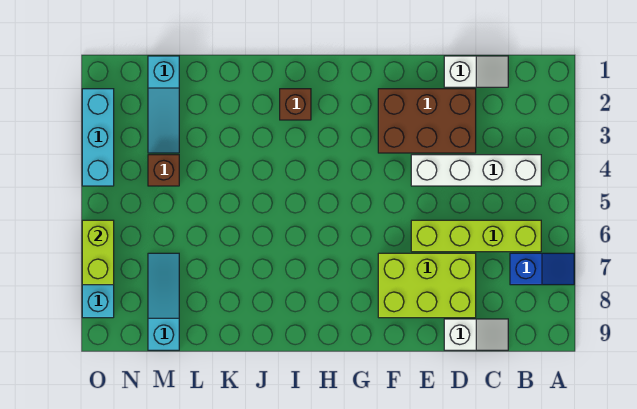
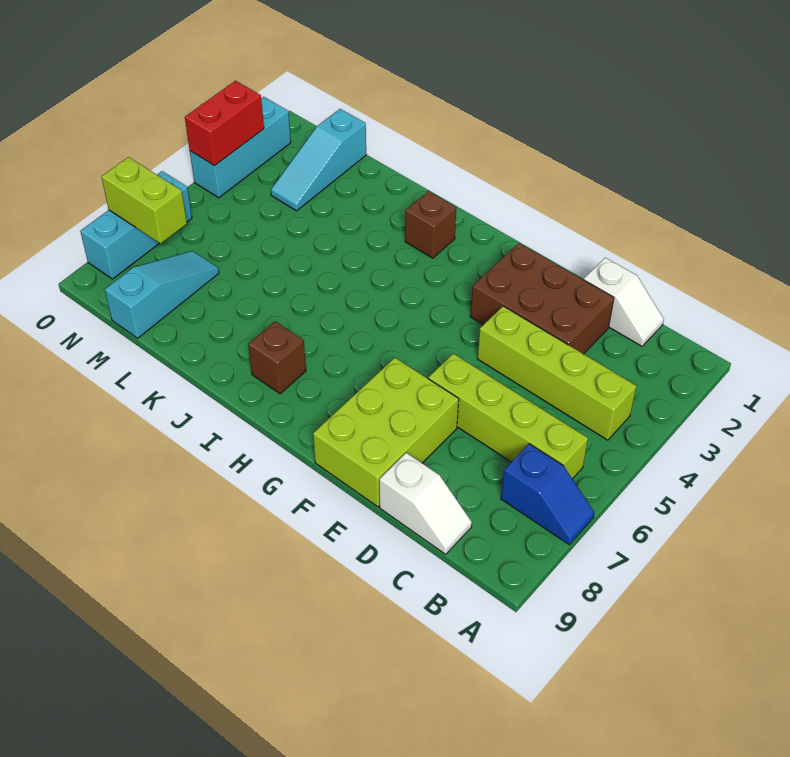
white brick B4:E4 level 1 -> lime brick B4:E4 level 1
lime brick D7:F8 level 1 -> lime brick E7:F9 level 1
brown brick M4 level 1 -> brown brick I8 level 1
none -> red brick O3:O4 level 2
lime brick O6:O7 level 2 -> lime brick N7:O7 level 2

